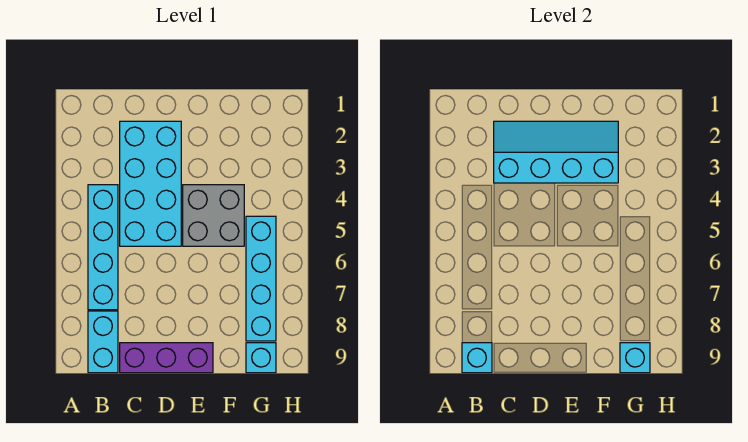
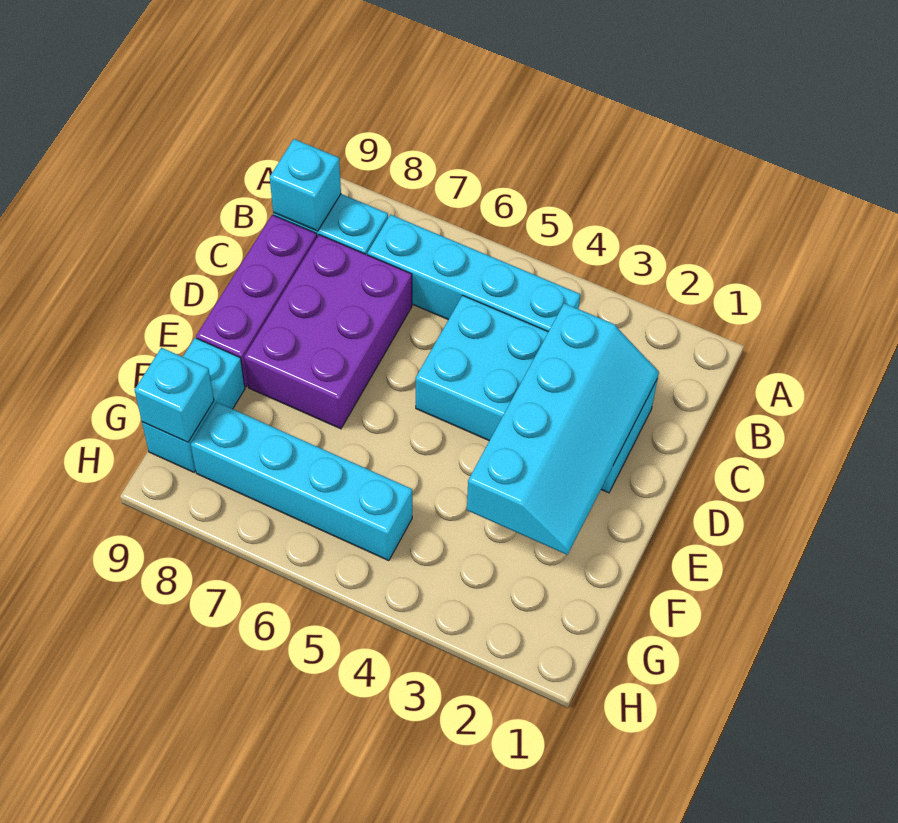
none -> purple brick C7:E8 level 1
grey brick E4:F5 level 1 -> none
cyan brick G9 level 1 -> cyan brick F9:G9 level 1

